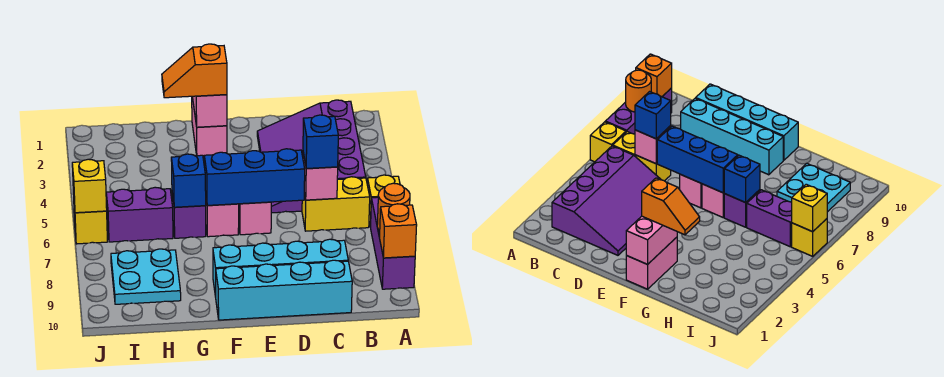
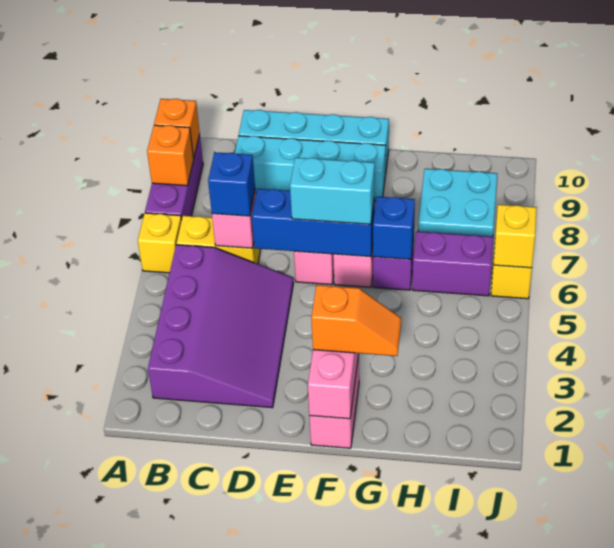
orange round brick A8 level 2 -> orange brick A8 level 2
none -> cyan brick E6:F6 level 3

